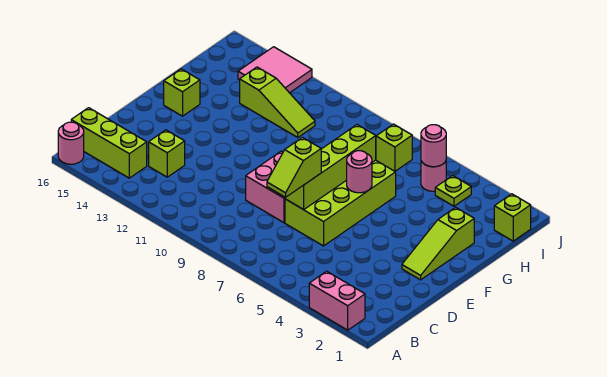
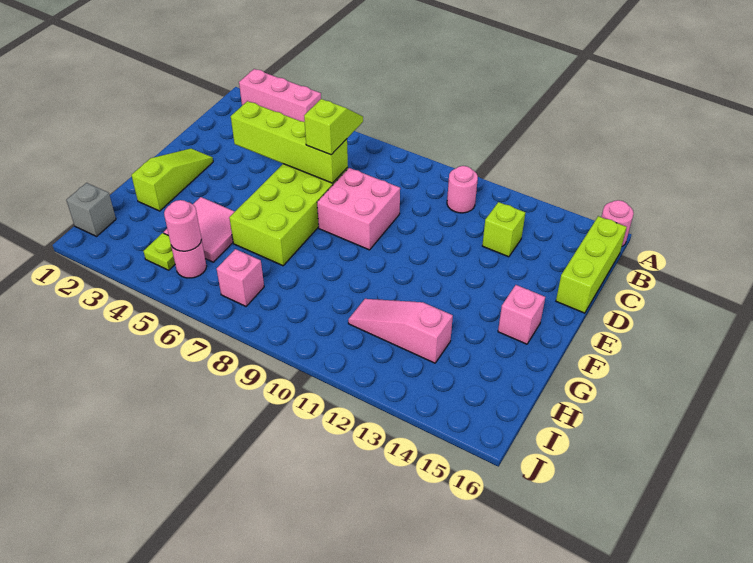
pink brick A2:A3 level 1 -> pink brick A2:A4 level 1
lime brick B14:B16 level 1 -> lime brick B16:D16 level 1
lime brick D7:G7 level 2 -> lime brick D4:D7 level 2
pink round brick F6 level 2 -> pink round brick B11 level 1
lime brick F15 level 1 -> pink brick F15 level 1
lime slope H11:H13 level 1 top 13 -> pink slope H11:H13 level 1 top 13
lime brick I1 level 1 -> grey brick I1 level 1
lime brick I7 level 1 -> pink brick I7 level 1
pink tile I13:J14 level 1 -> pink tile G4:H5 level 1

